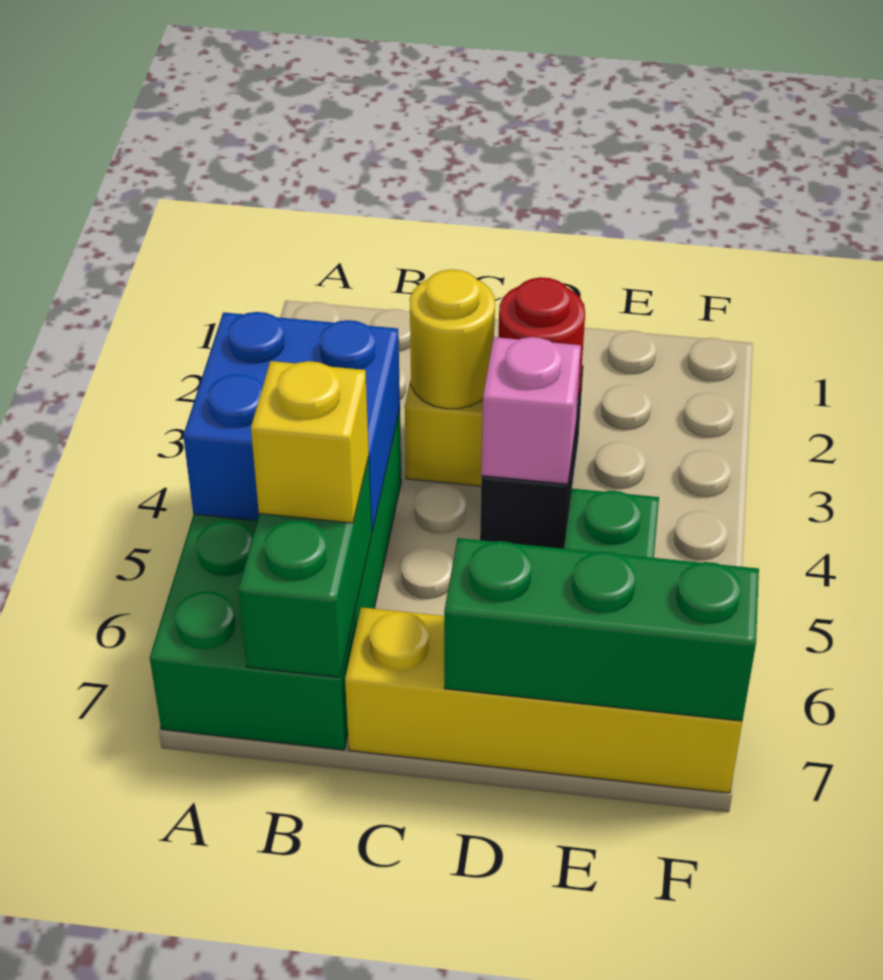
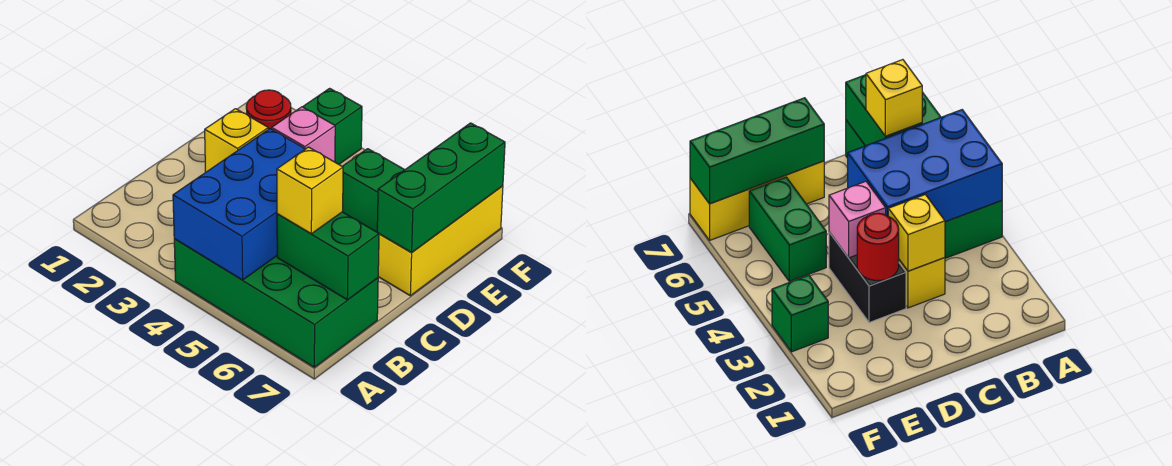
blue brick A4:B5 level 2 -> blue brick A4:C5 level 2
yellow round brick C3 level 2 -> yellow brick C3 level 2
yellow brick C7:F7 level 1 -> yellow brick D7:F7 level 1
none -> green brick F3 level 1

